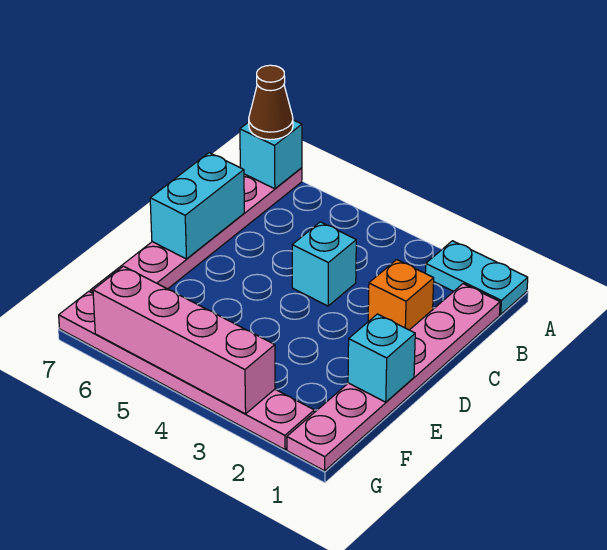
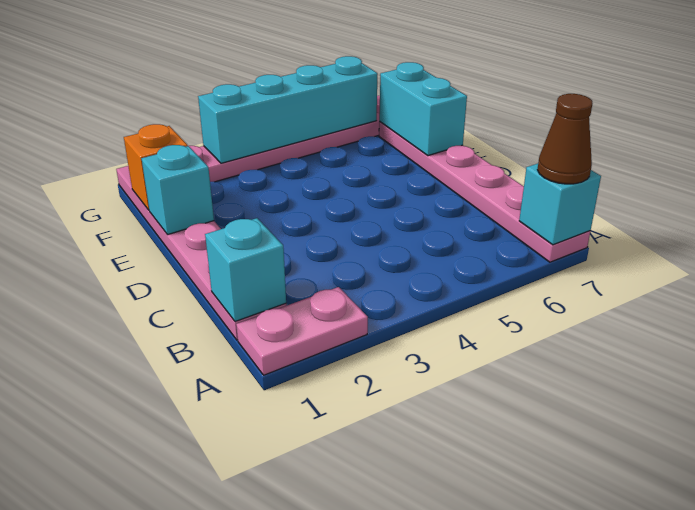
cyan plate A1:A2 level 1 -> pink plate A1:A2 level 1
orange brick C2 level 1 -> orange brick F1 level 2
cyan brick C4 level 1 -> cyan brick B1 level 2
cyan brick C7:D7 level 2 -> cyan brick E7:F7 level 2
pink brick G3:G6 level 2 -> cyan brick G3:G6 level 2

